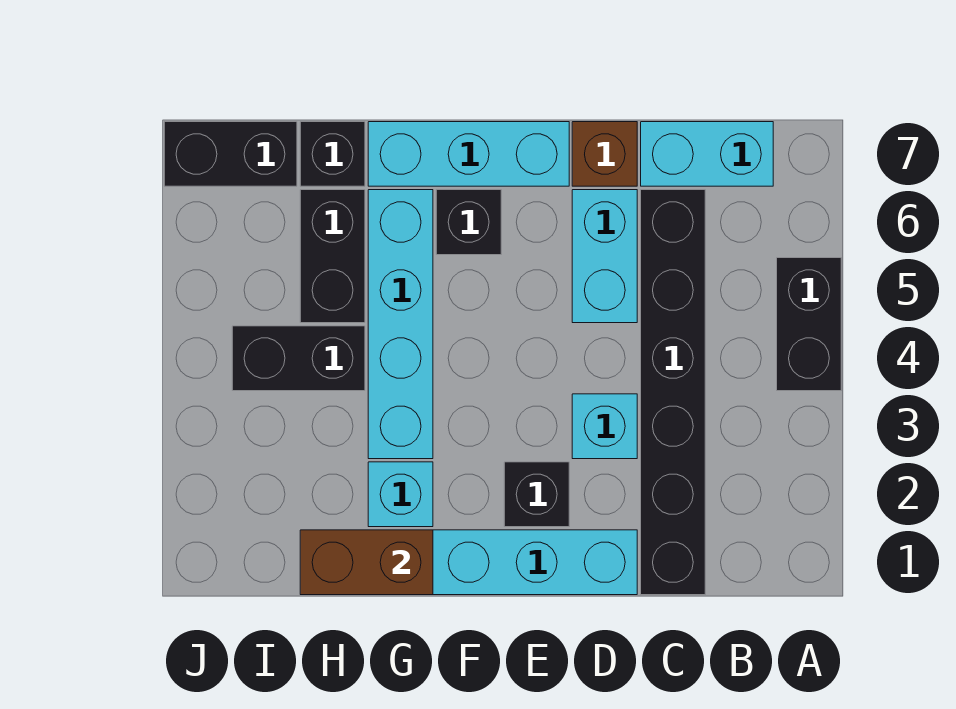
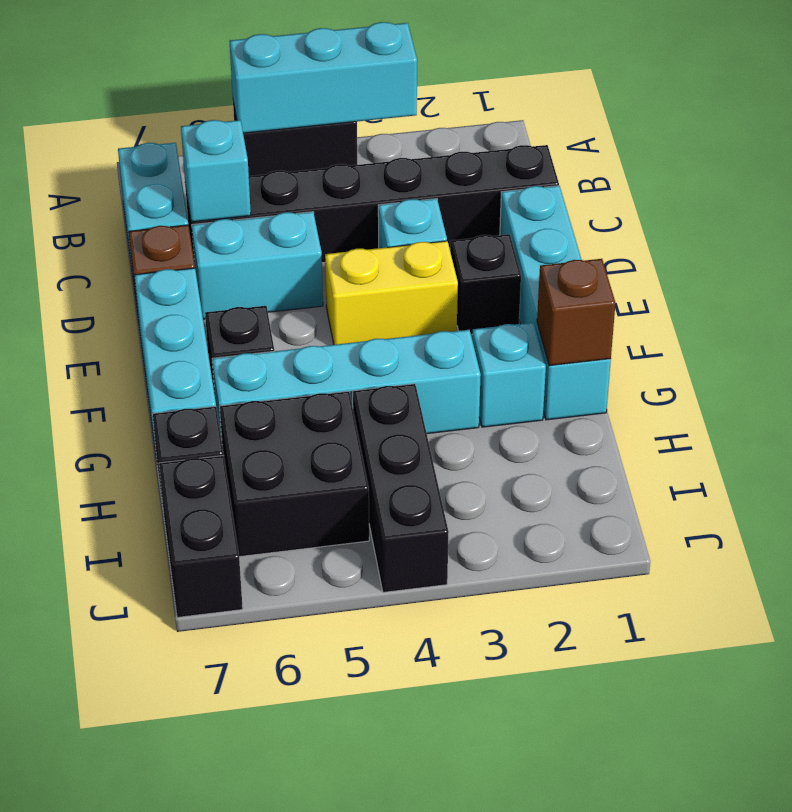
none -> cyan brick A3:A5 level 2
none -> cyan brick C6 level 2
none -> yellow brick E3:E4 level 1
brown brick G1:H1 level 2 -> brown brick G1 level 2
black brick H4:I4 level 1 -> black brick H4:J4 level 1
black brick H5:H6 level 1 -> black brick H5:I6 level 1

